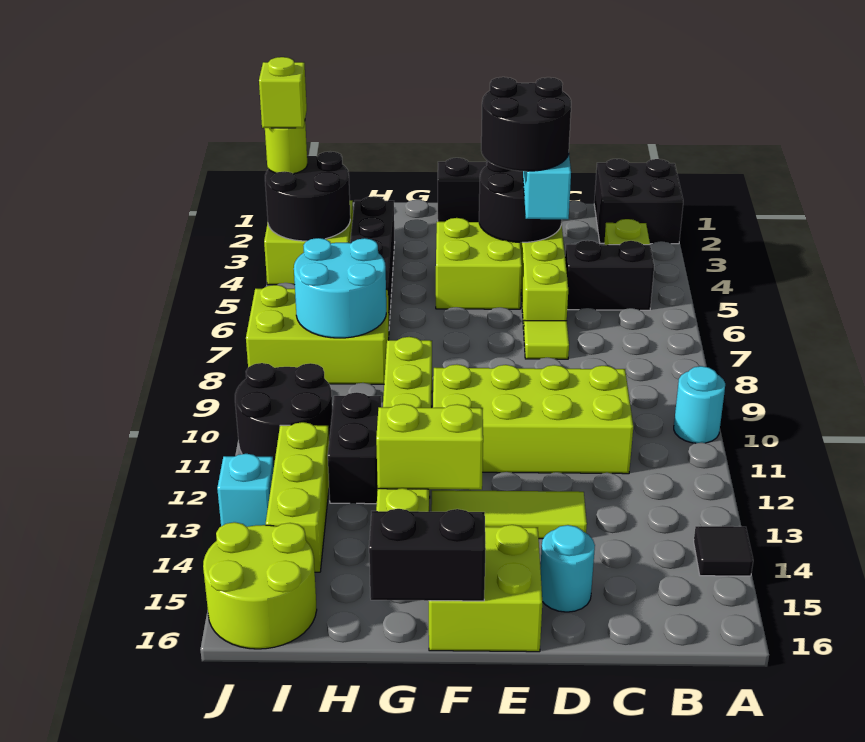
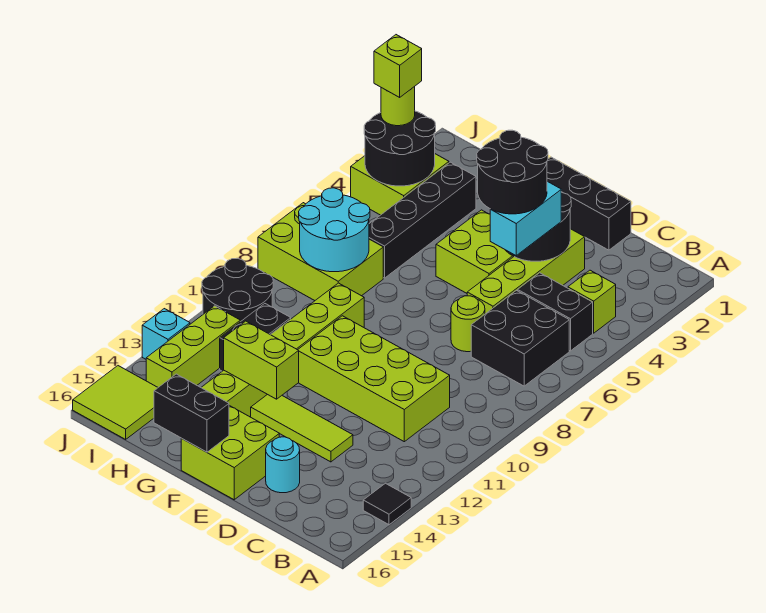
black brick A1:B2 level 1 -> black brick B6:C7 level 1
cyan round brick A10 level 1 -> none
lime tile D7 level 1 -> lime round brick D7 level 1
lime round brick I15:J16 level 1 -> lime tile I15:J16 level 1

